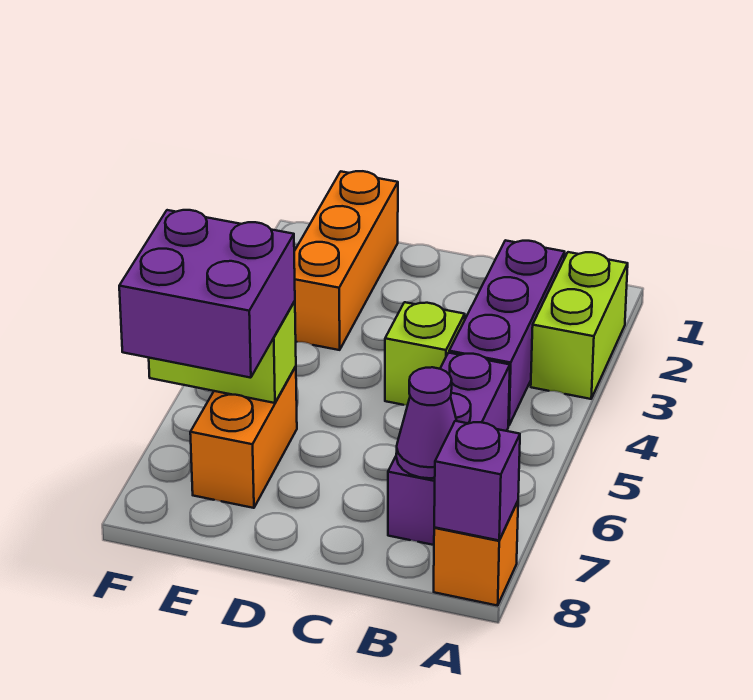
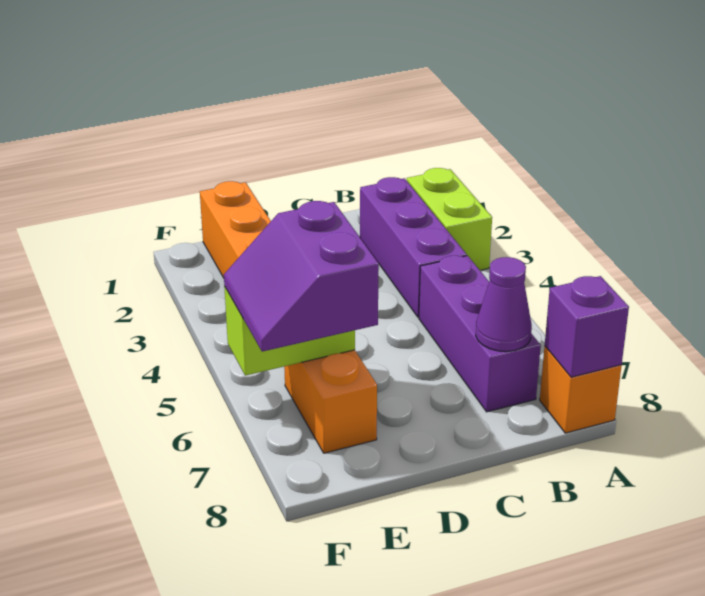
lime brick C4 level 1 -> none
purple brick E6:F7 level 3 -> purple slope E6:F7 level 3 top E

